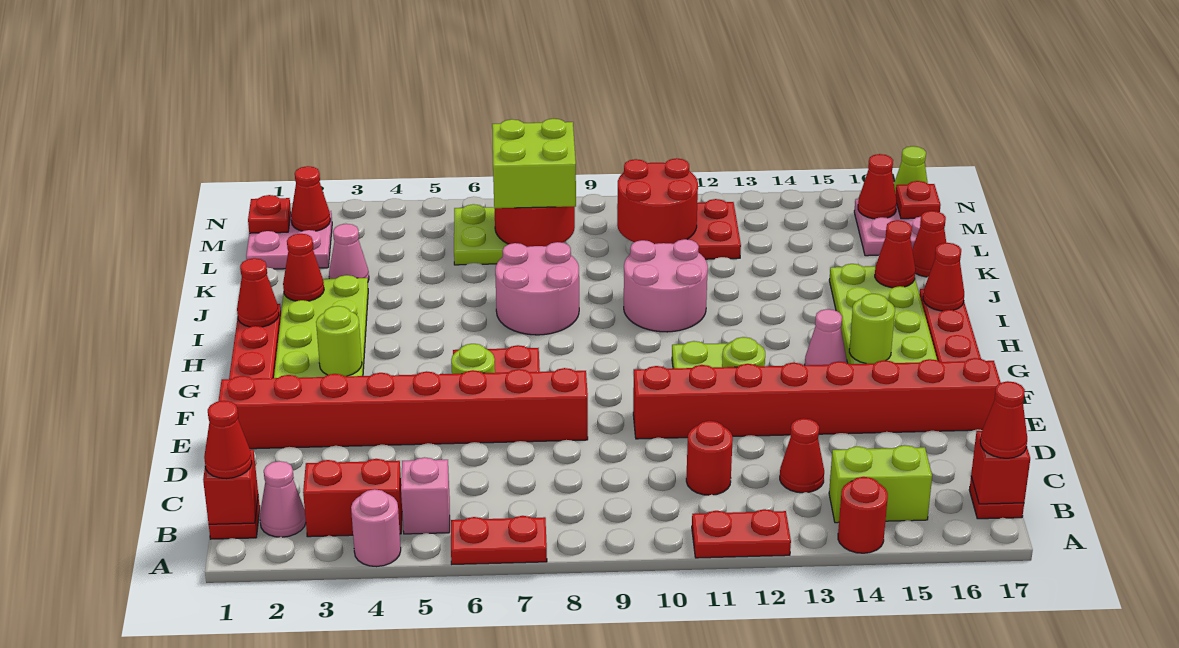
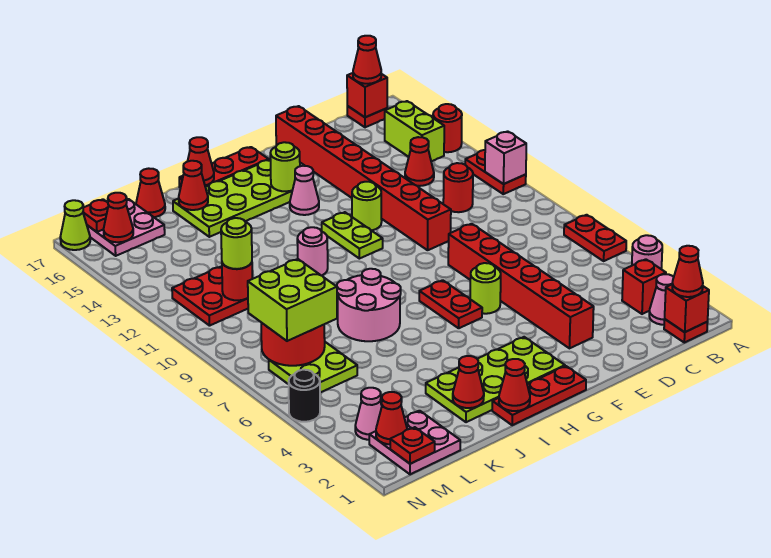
red brick B3:B4 level 1 -> red brick B3 level 1
pink brick B5 level 1 -> pink brick A11 level 2
red brick E1:E8 level 1 -> red brick E3:E8 level 1
lime round brick G3 level 2 -> lime round brick L11 level 3
pink round brick I10:J11 level 1 -> pink round brick I11 level 1
pink cone K3 level 1 -> pink cone M3 level 1
red round brick L10:M11 level 2 -> red round brick L11 level 2
none -> black round brick N5 level 1

